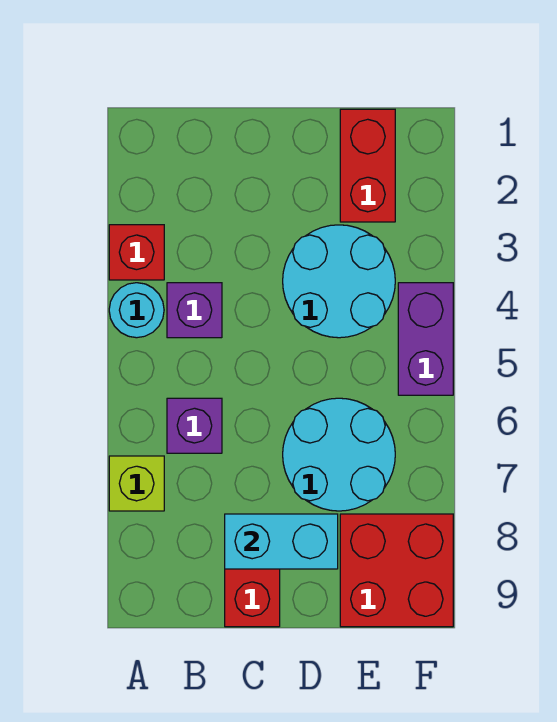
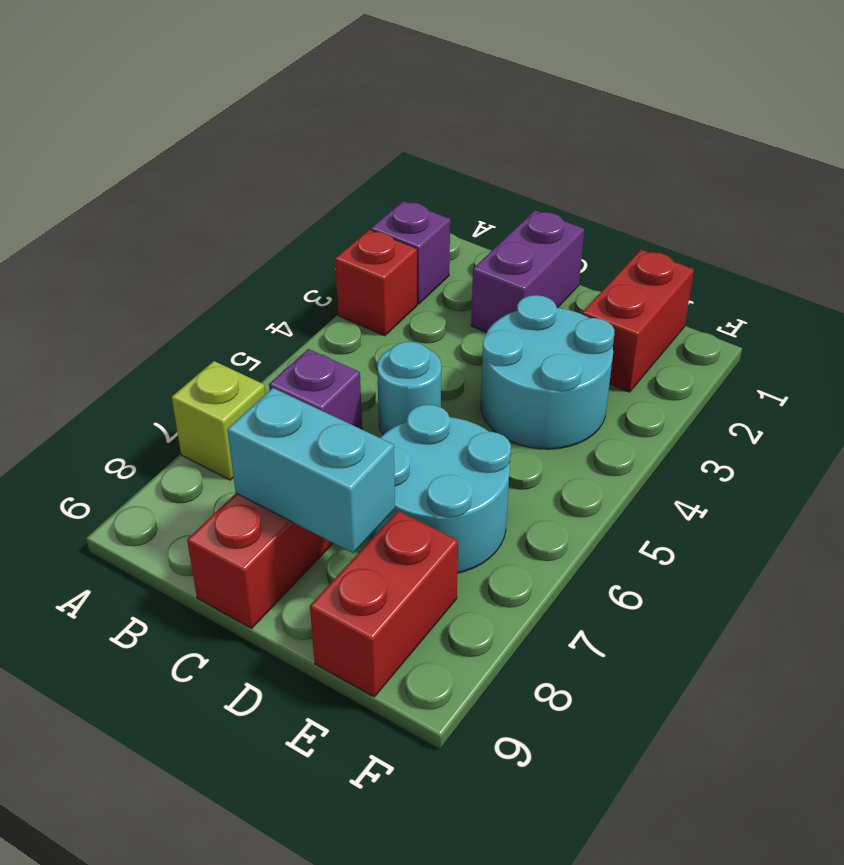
cyan round brick A4 level 1 -> cyan round brick C5 level 1
purple brick B4 level 1 -> purple brick A2 level 1
red brick E8:F9 level 1 -> red brick E8:E9 level 1
purple brick F4:F5 level 1 -> purple brick C1:C2 level 1

